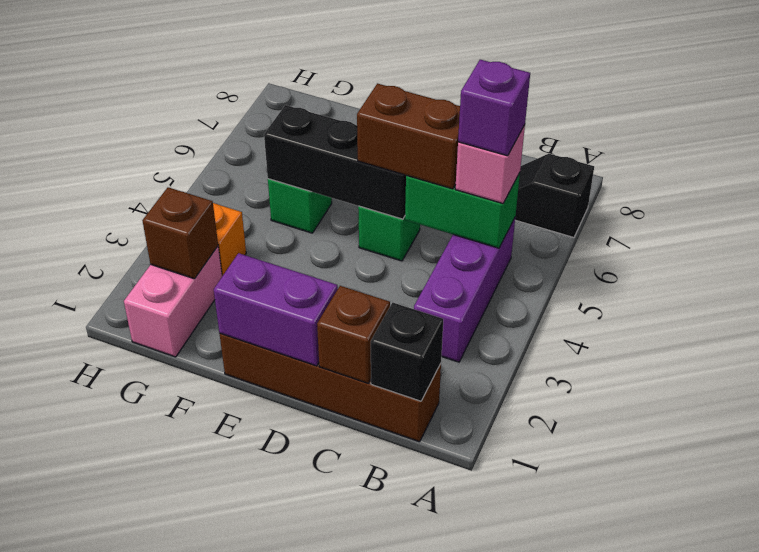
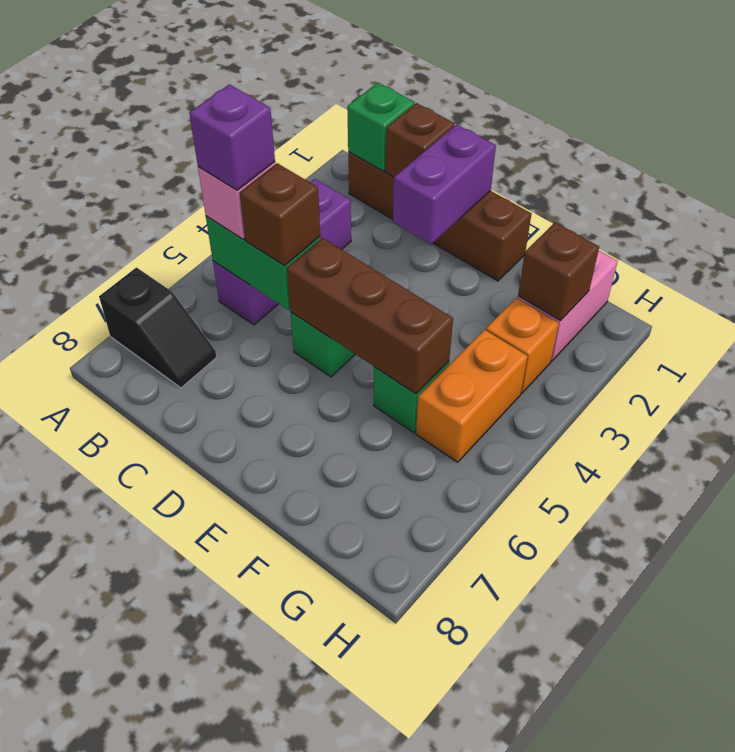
black brick B1 level 2 -> green brick B1 level 2
brown brick C5:D5 level 3 -> brown brick C5 level 3
purple brick D1:E1 level 2 -> purple brick D1:D2 level 2
black brick D5:F5 level 2 -> brown brick D5:F5 level 2
none -> orange brick G4:G5 level 1

